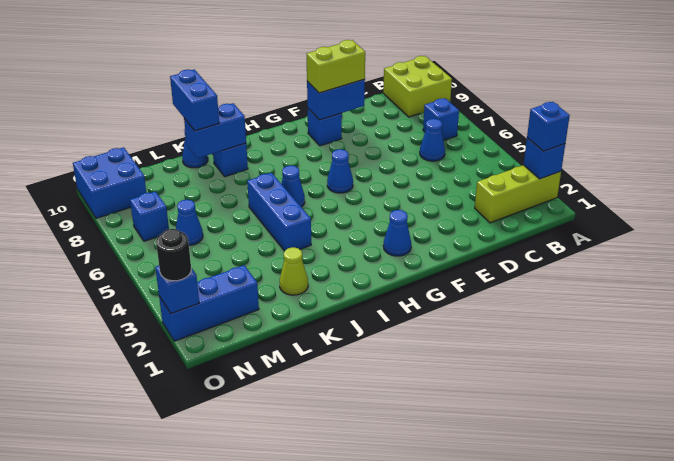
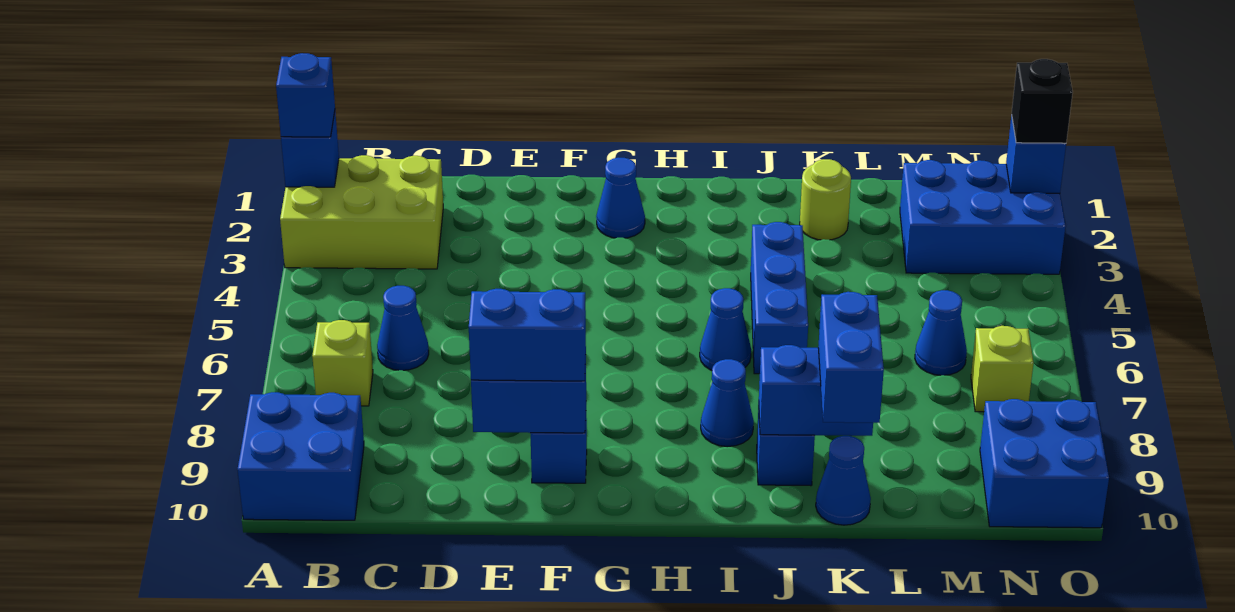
lime brick A2:C2 level 1 -> lime brick A2:C3 level 1
lime brick A9:B10 level 1 -> blue brick A9:B10 level 1
blue brick B7 level 1 -> lime brick B7 level 1
lime brick E9:F9 level 3 -> blue brick E9:F9 level 3
blue cone G6 level 1 -> blue cone I8 level 1
lime cone K2 level 1 -> lime round brick K2 level 1
blue brick M2:O2 level 1 -> blue brick M2:O3 level 1
blue brick N7 level 1 -> lime brick N7 level 1
black round brick O2 level 3 -> black brick O2 level 3

